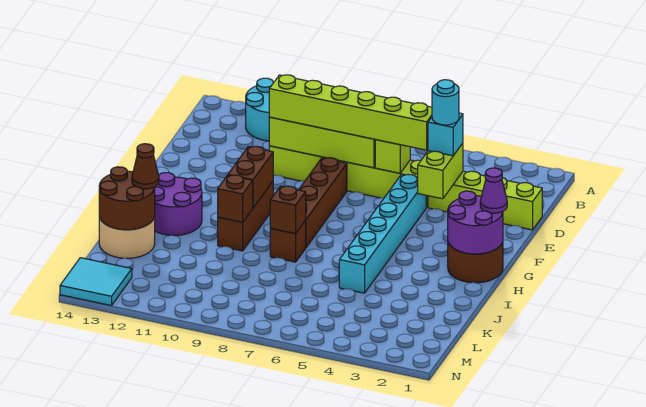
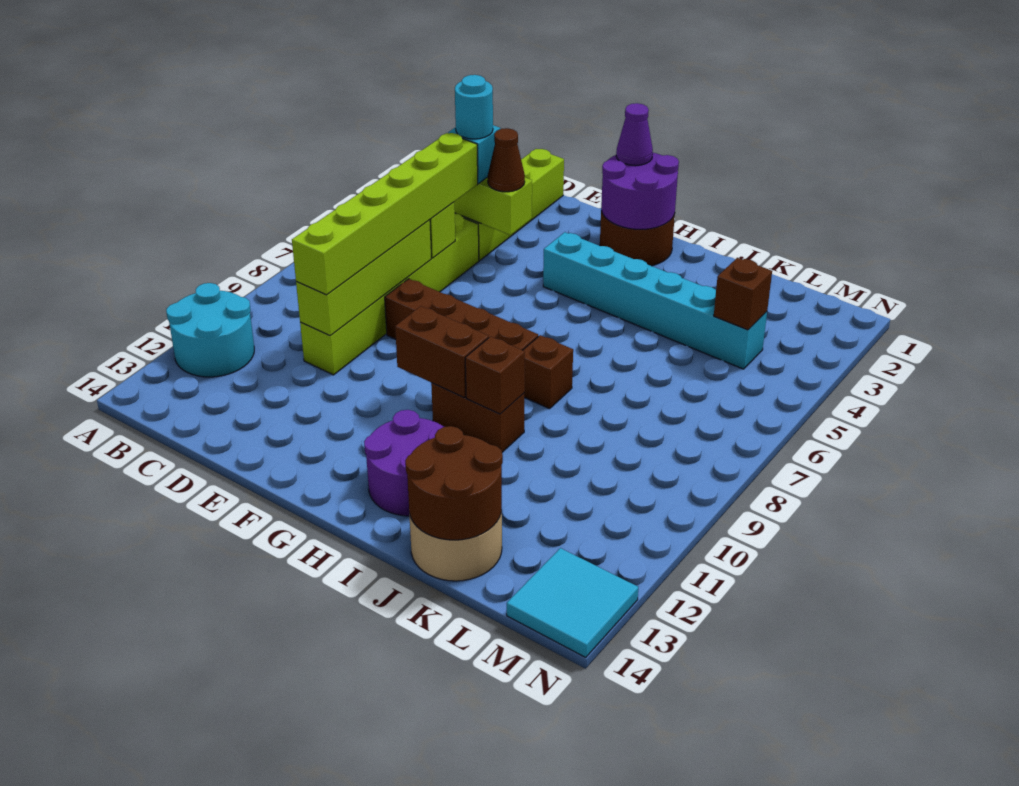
cyan brick E5:J5 level 1 -> cyan brick G4:L4 level 1
brown brick G10:I10 level 1 -> brown brick H10:I10 level 1
brown brick I8 level 2 -> brown brick L4 level 2
brown cone J13 level 3 -> brown cone E4 level 3

